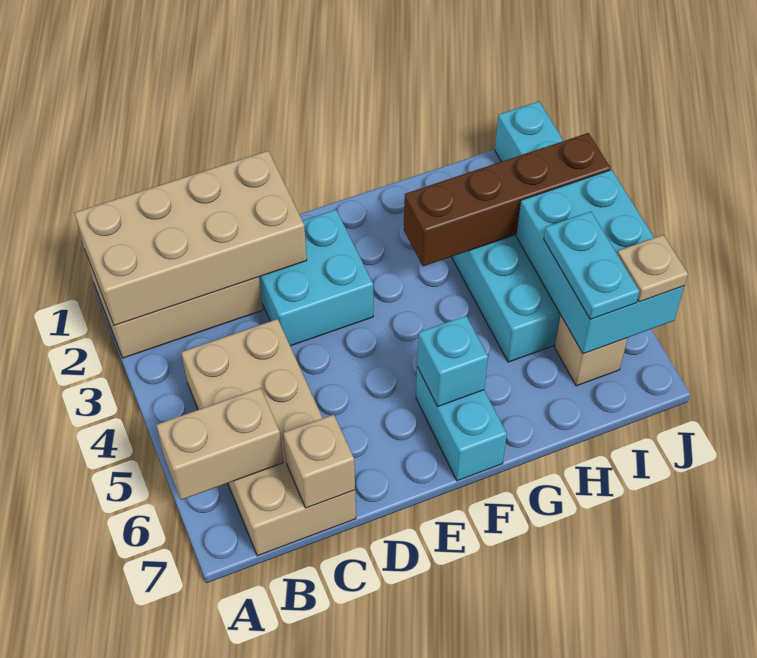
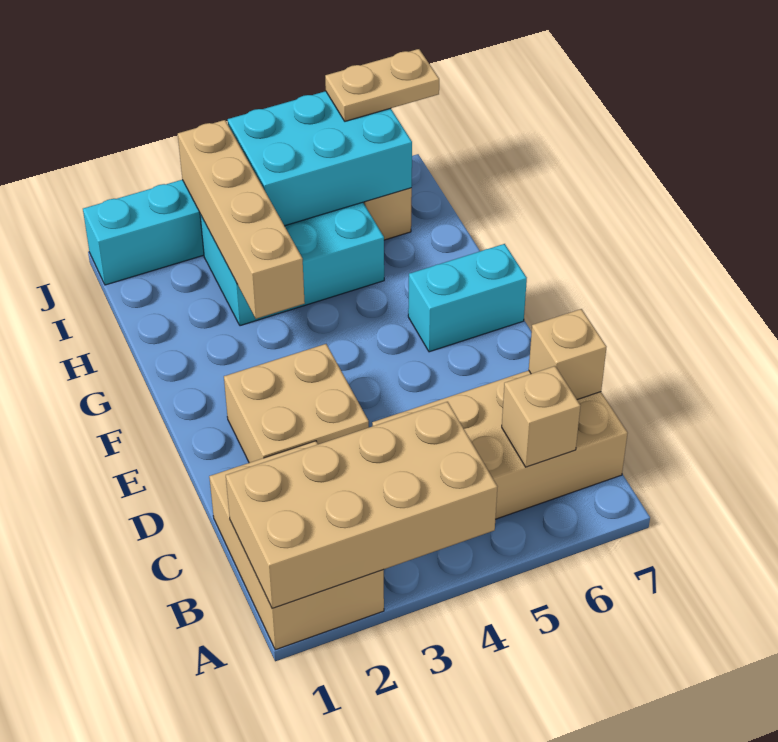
tan brick A1:D2 level 2 -> tan brick A1:B4 level 2
tan brick A6:B6 level 2 -> tan brick B6 level 2
cyan brick D2:E3 level 1 -> tan brick D2:E3 level 1
cyan brick F6 level 2 -> none
brown brick G3:J3 level 2 -> tan brick G3:J3 level 2
cyan plate I5:I6 level 3 -> none
tan plate J6 level 3 -> tan plate J6:J7 level 3

